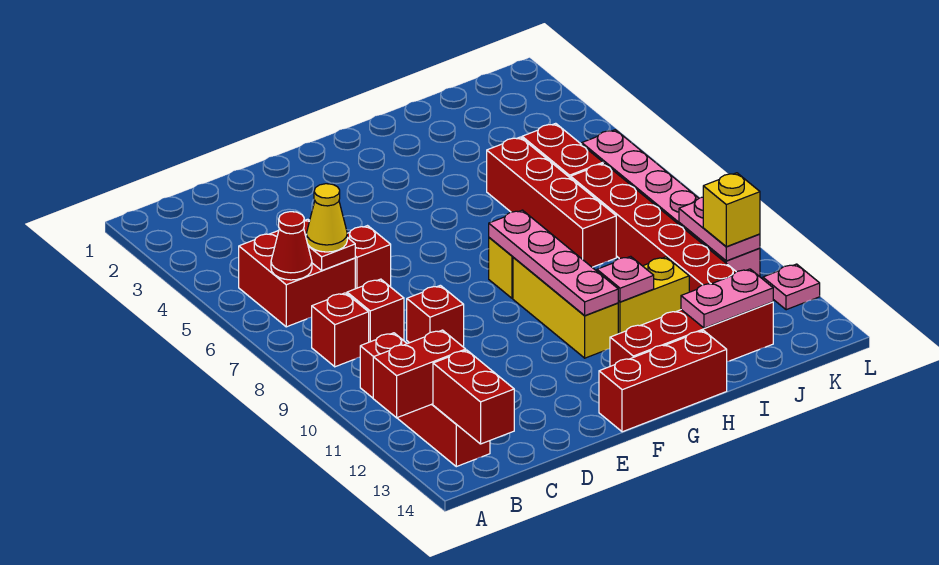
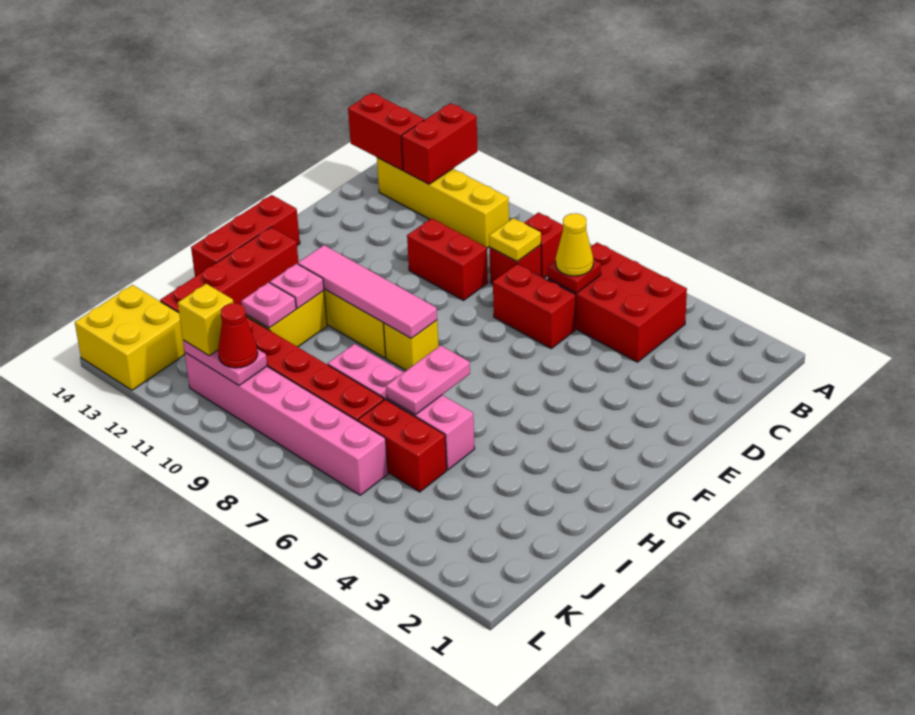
red brick B5:C6 level 1 -> red brick B4:C6 level 1
red cone B6 level 2 -> red cone K10 level 3
red brick B10:B13 level 1 -> yellow brick B10:B13 level 1
none -> yellow plate C8 level 2
red brick D6 level 1 -> red brick D6:D7 level 1
red brick D9 level 1 -> red brick D9:D10 level 1
pink plate G8:G11 level 2 -> pink tile G8:G11 level 2
red brick I5:I8 level 1 -> pink brick I5:I8 level 1
pink plate I13:J13 level 2 -> pink plate H6:I6 level 2
none -> yellow brick K13:L14 level 1
pink plate L12 level 1 -> pink plate I11 level 2

